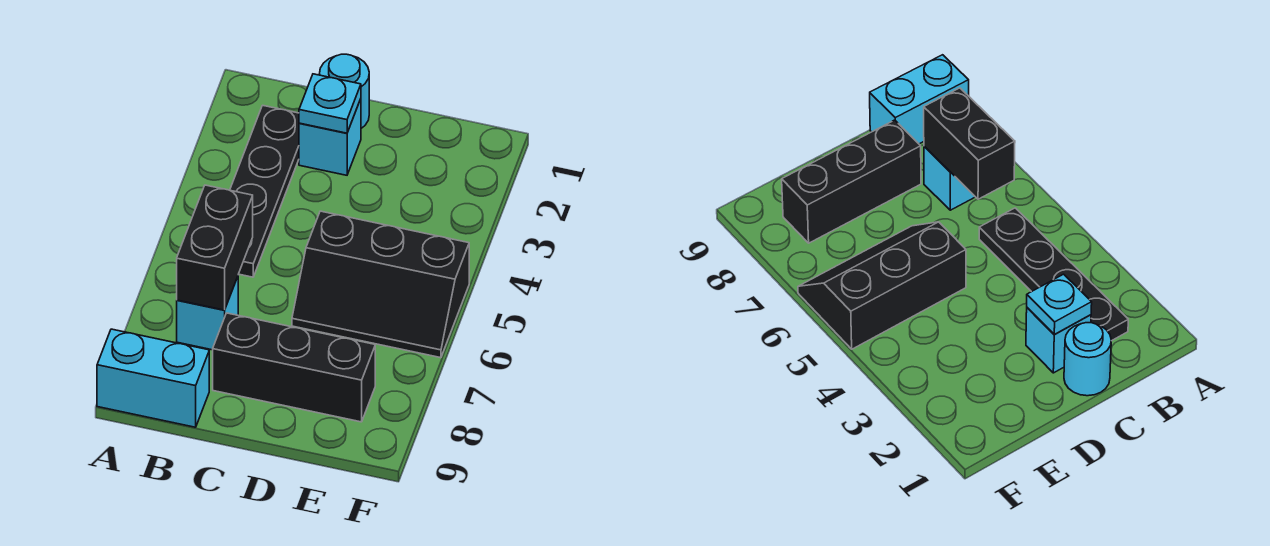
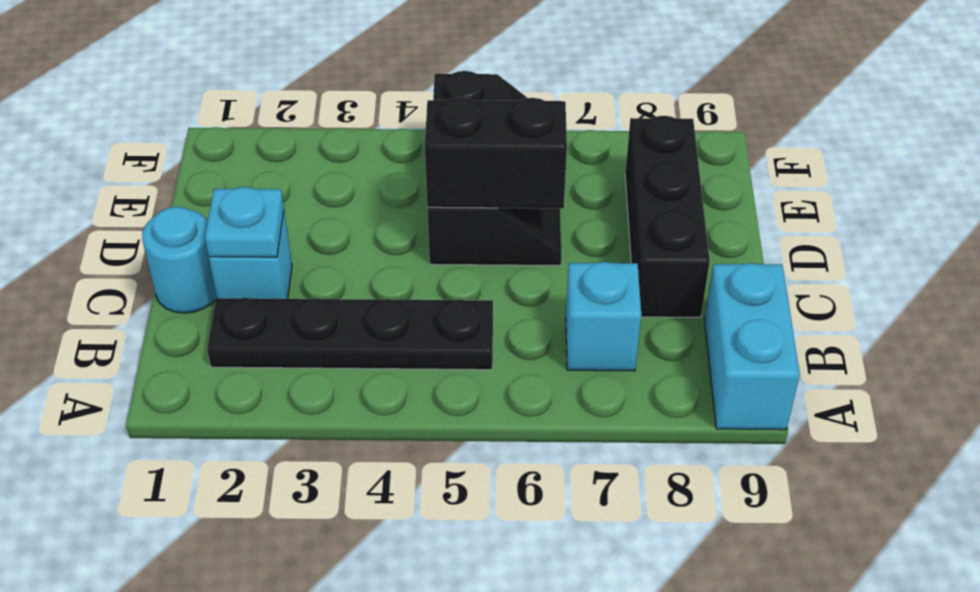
black brick B6:B7 level 2 -> black brick D5:D6 level 2

